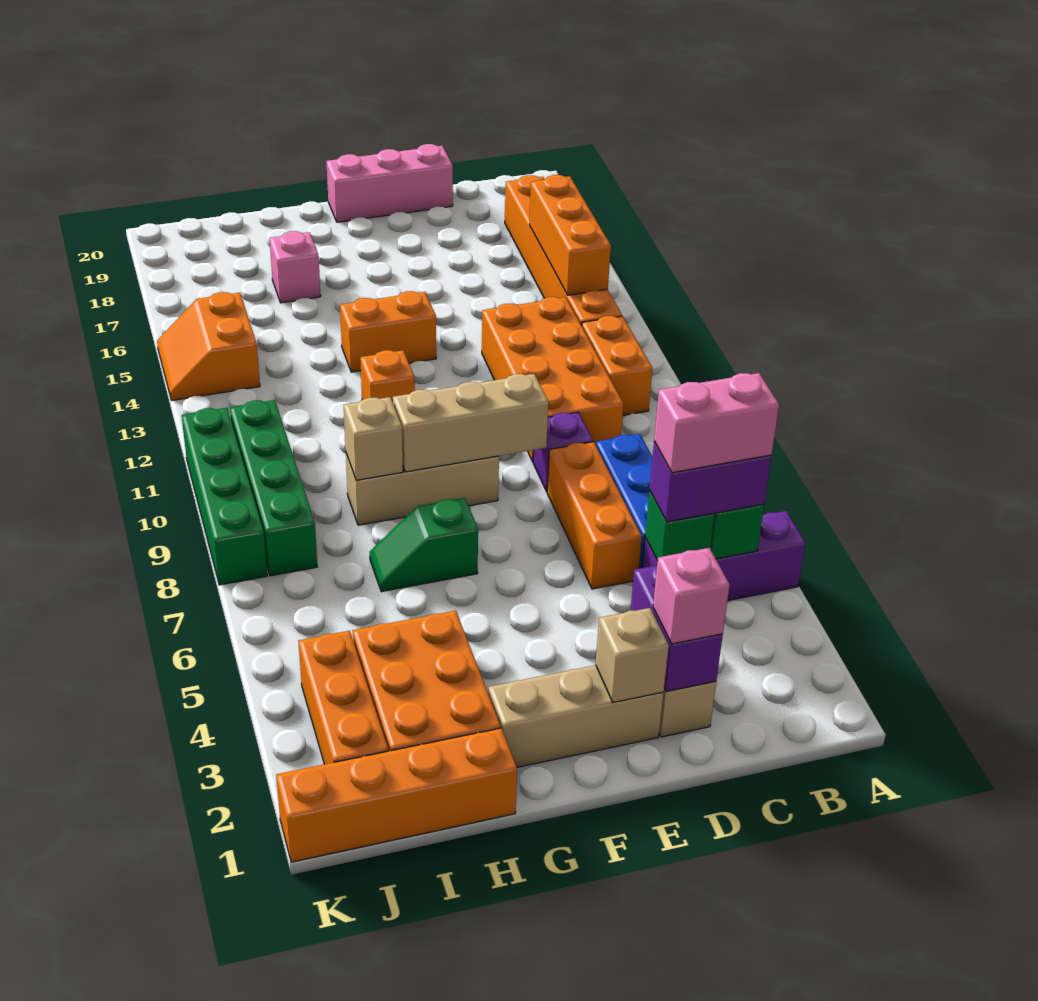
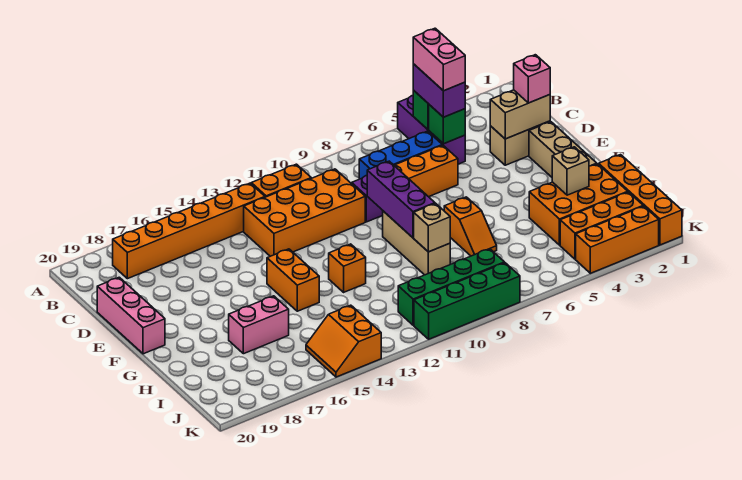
orange brick B14:B16 level 2 -> orange brick K2:K4 level 1
purple brick D2:D3 level 2 -> tan brick D2:D3 level 2
tan brick E2 level 2 -> tan brick H3 level 2
tan brick E9:G9 level 2 -> purple brick E9:G9 level 2
green slope G7:H7 level 1 top G -> orange slope G7:H7 level 1 top G
pink brick H17 level 1 -> pink brick H16:H17 level 1
orange slope J14:K15 level 1 top J -> orange slope J14:K15 level 1 top 14

